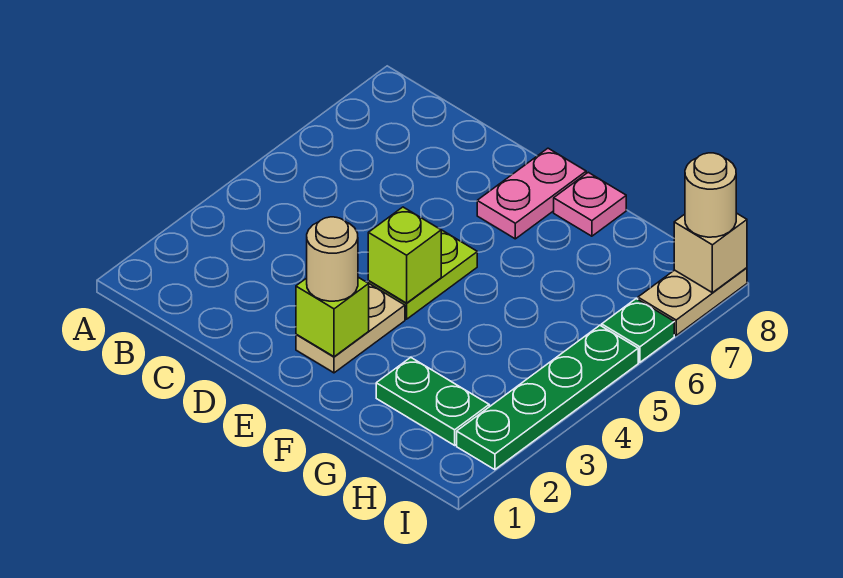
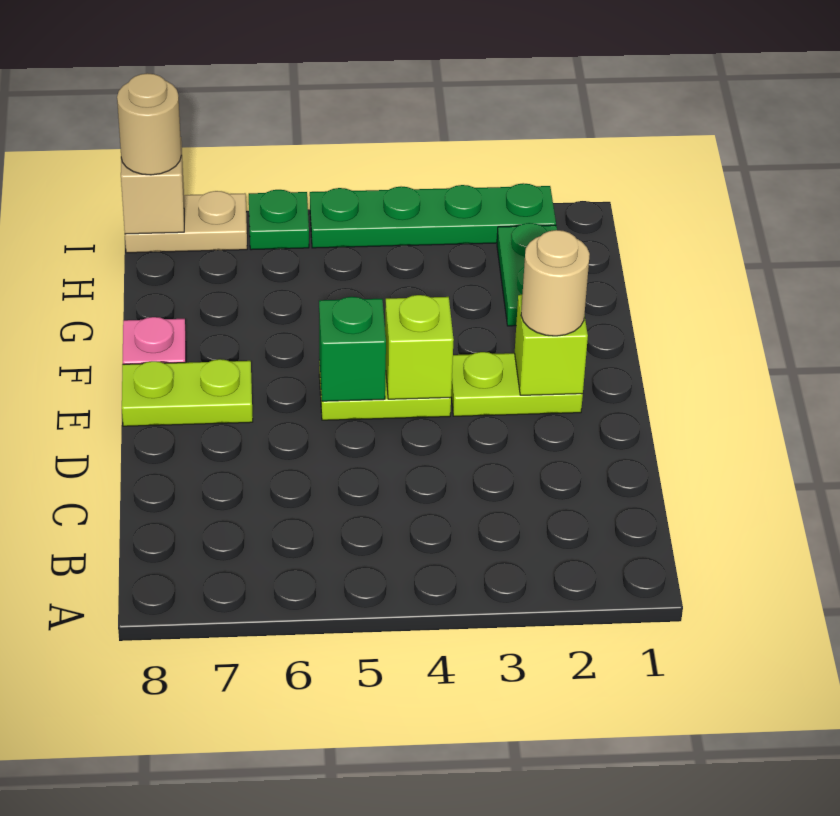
tan plate E2:E3 level 1 -> lime plate E2:E3 level 1
none -> green brick E5 level 2
pink plate E7:E8 level 1 -> lime plate E7:E8 level 1

